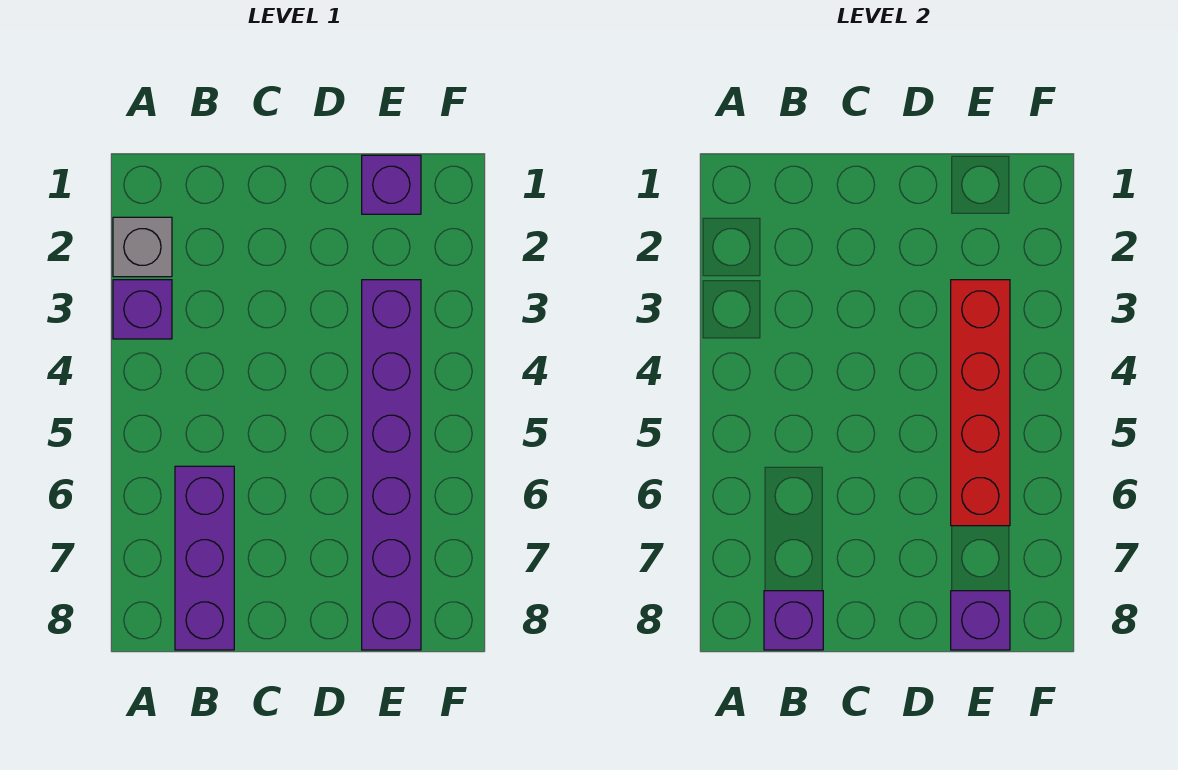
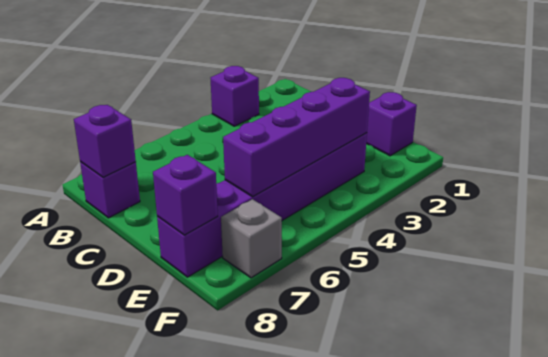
grey brick A2 level 1 -> grey brick F7 level 1
purple brick B6:B8 level 1 -> purple brick B8 level 1
red brick E3:E6 level 2 -> purple brick E3:E6 level 2

